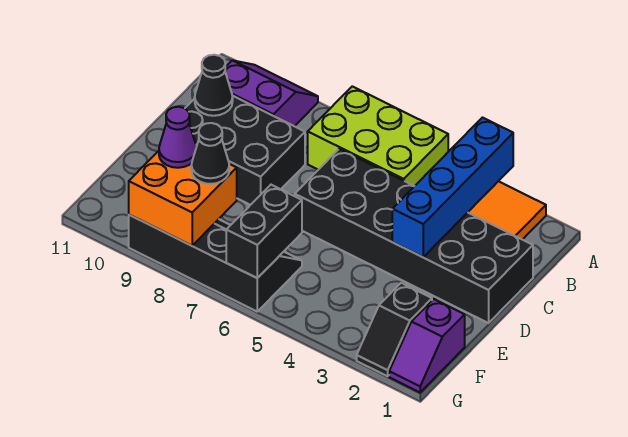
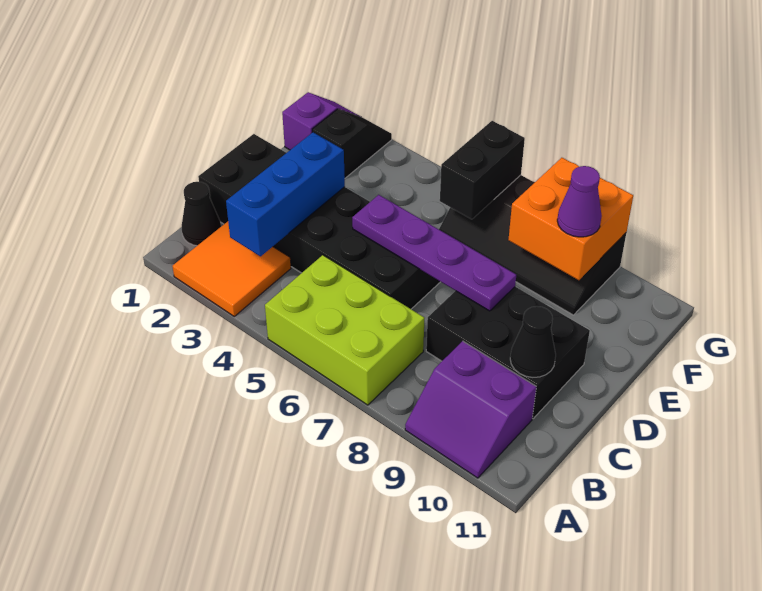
blue brick A3:D3 level 2 -> blue brick B3:D3 level 2
none -> purple plate D5:D8 level 2
black cone F8 level 3 -> black cone B1 level 1

